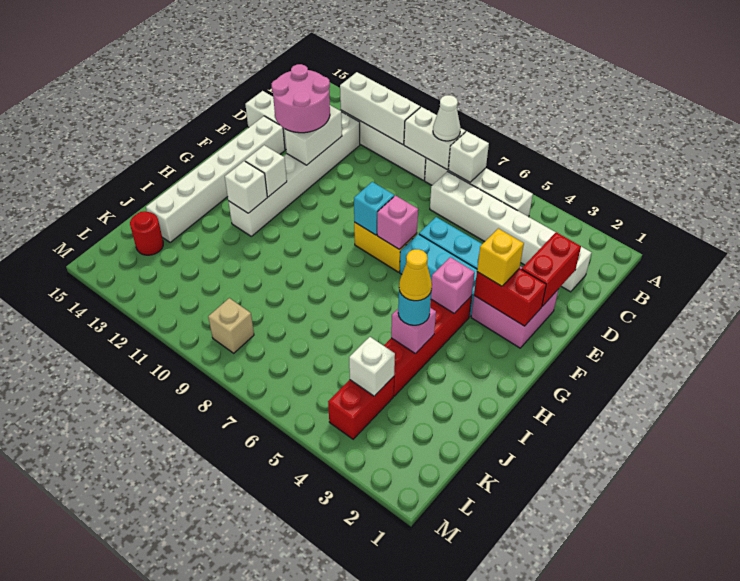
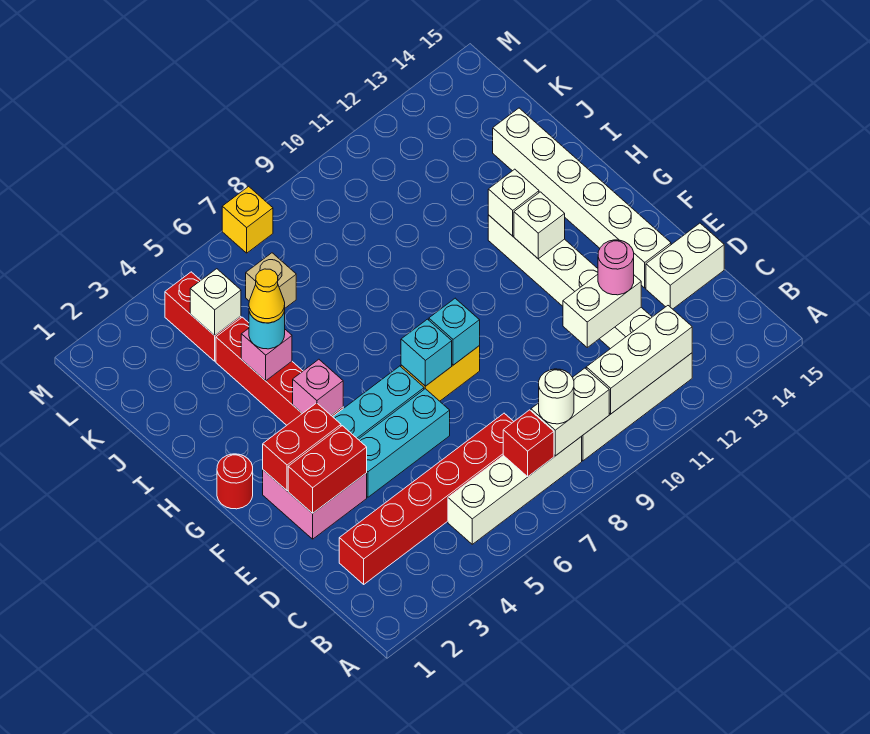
white brick B7 level 2 -> red brick B7 level 2
white cone B8 level 3 -> white round brick B8 level 3
white brick C2:C7 level 1 -> red brick C2:C7 level 1
red brick D2:E2 level 2 -> red brick E2:E3 level 2
white brick D12:E12 level 2 -> white brick D11:D12 level 2
pink round brick D12:E13 level 3 -> pink round brick D12 level 3
yellow brick F3 level 3 -> yellow brick M7 level 1
pink brick F7 level 2 -> cyan brick F7 level 2
red round brick K14 level 1 -> red round brick G1 level 1
tan brick L9 level 1 -> tan brick K6 level 1

